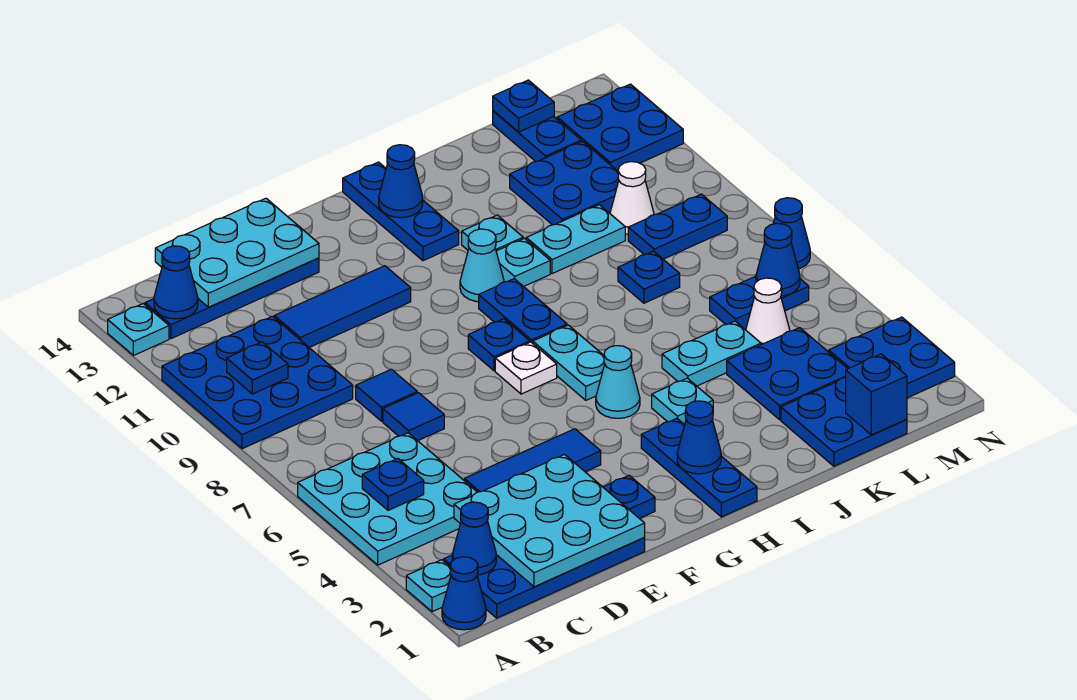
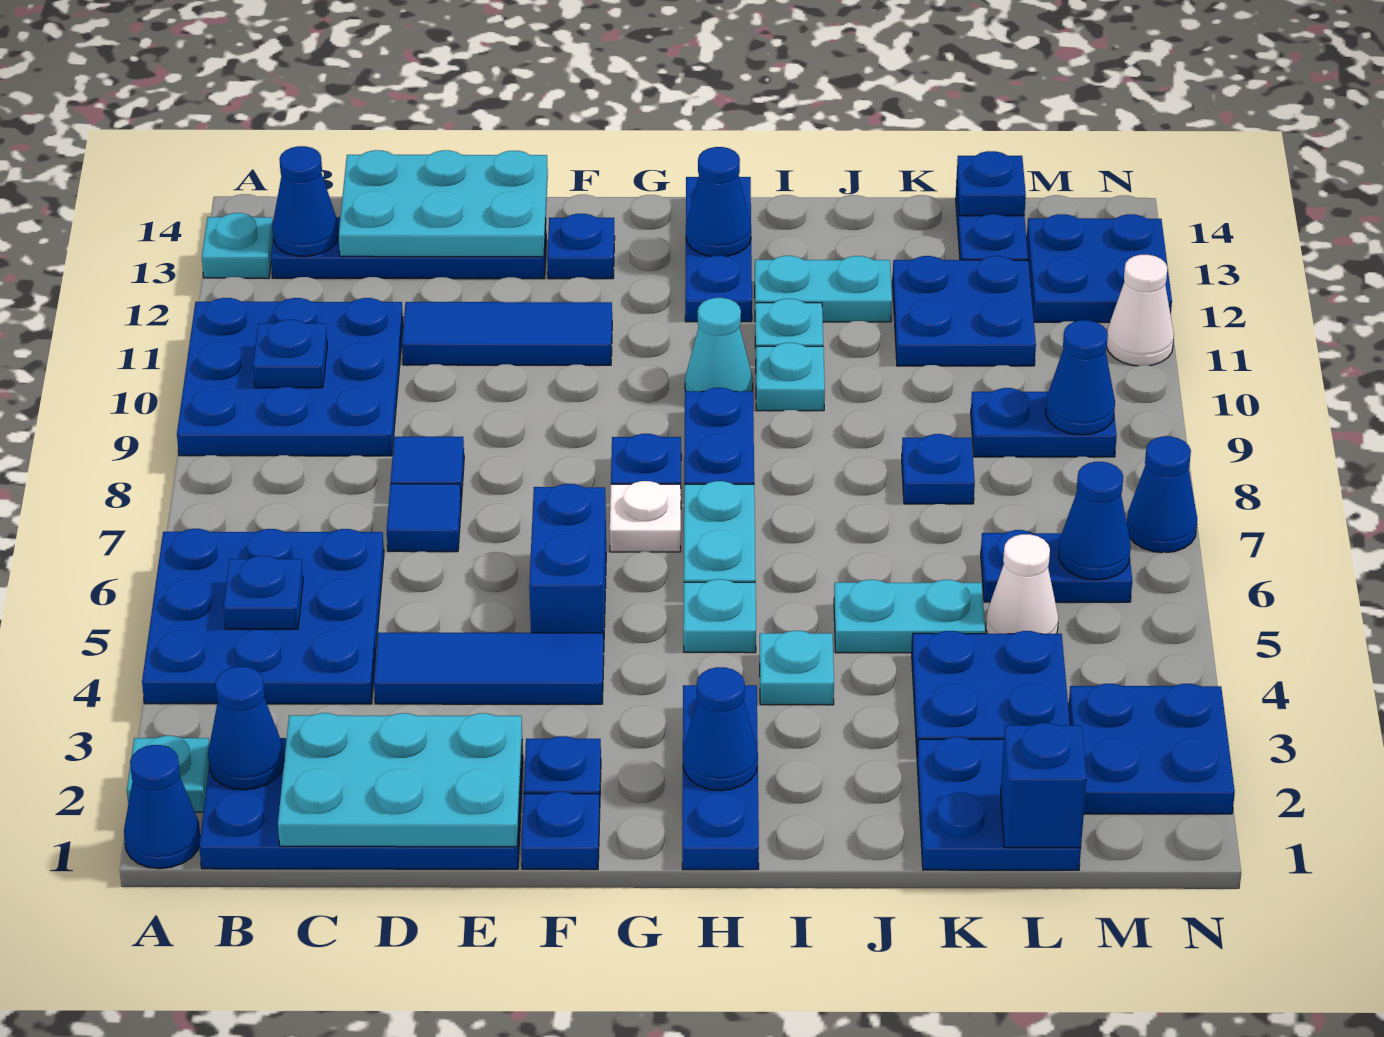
cyan plate A4:C6 level 1 -> blue plate A4:C6 level 1
cyan plate C1:E3 level 2 -> cyan plate C1:E2 level 2
none -> blue plate F1 level 1
none -> blue brick F5:F6 level 1
none -> blue plate F13 level 1
cyan cone H5 level 1 -> cyan plate H5 level 1
cyan plate J10:K10 level 1 -> cyan plate I12:J12 level 1
white cone L10 level 1 -> white cone N11 level 1
none -> blue cone M9 level 2

